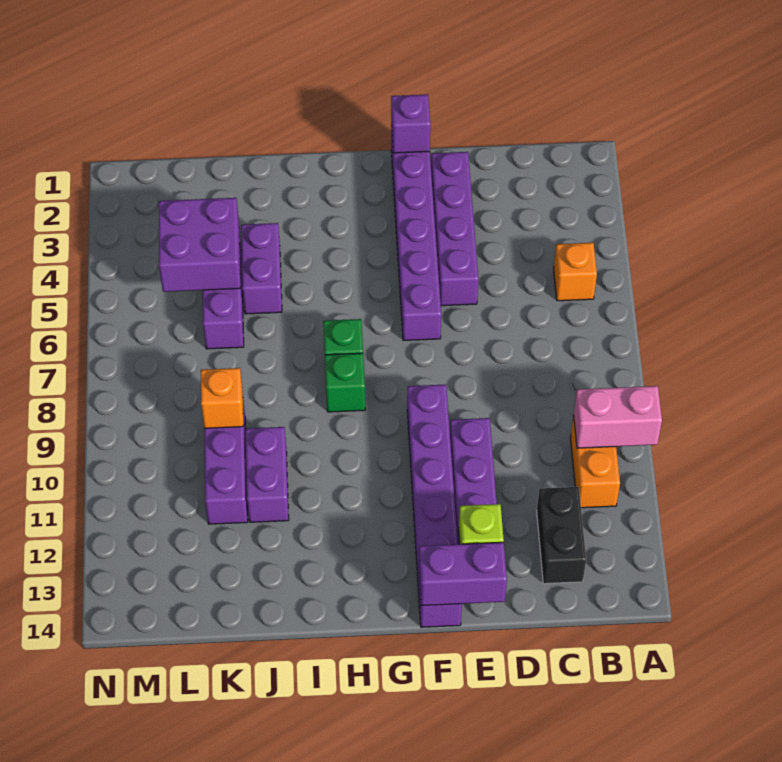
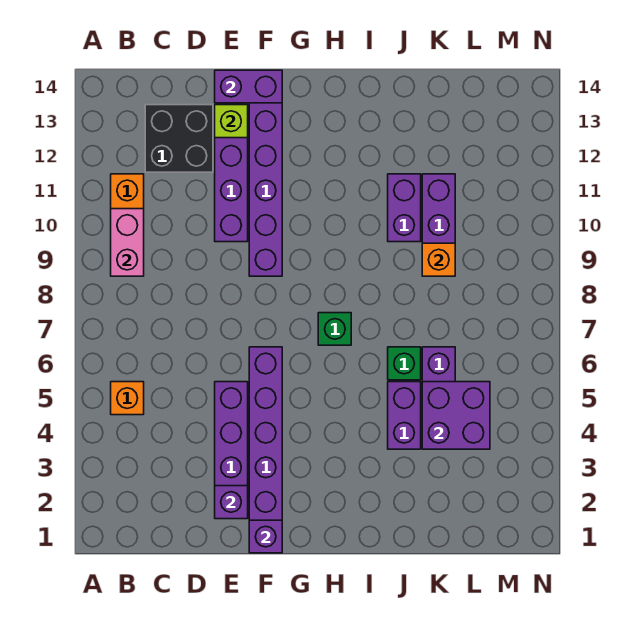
pink brick A10:B10 level 2 -> pink brick B9:B10 level 2
black brick C12:C13 level 1 -> black brick C12:D13 level 1
none -> purple brick E2 level 2
green brick H8 level 1 -> green brick J6 level 1

